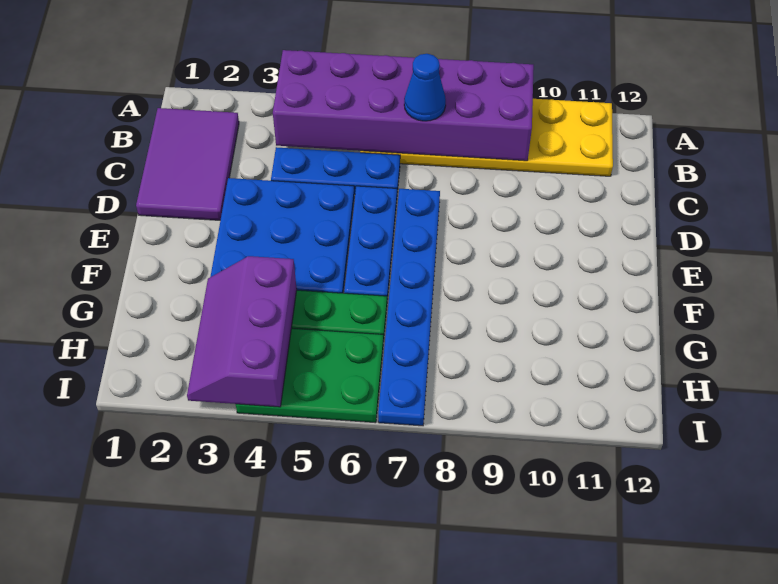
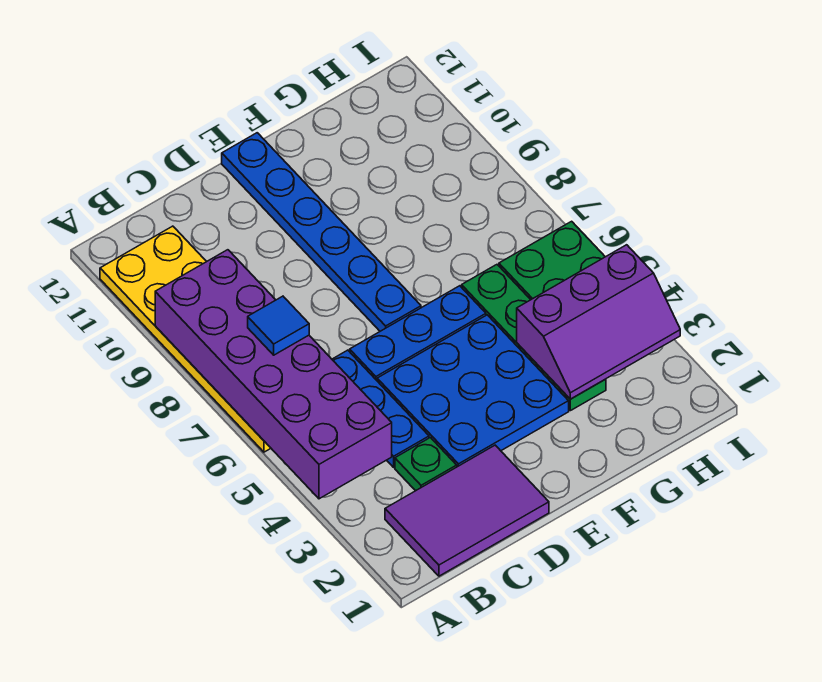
blue cone B7 level 3 -> blue tile B7 level 3
none -> green plate C3 level 1
blue plate D7:I7 level 1 -> blue plate E7:E12 level 1

